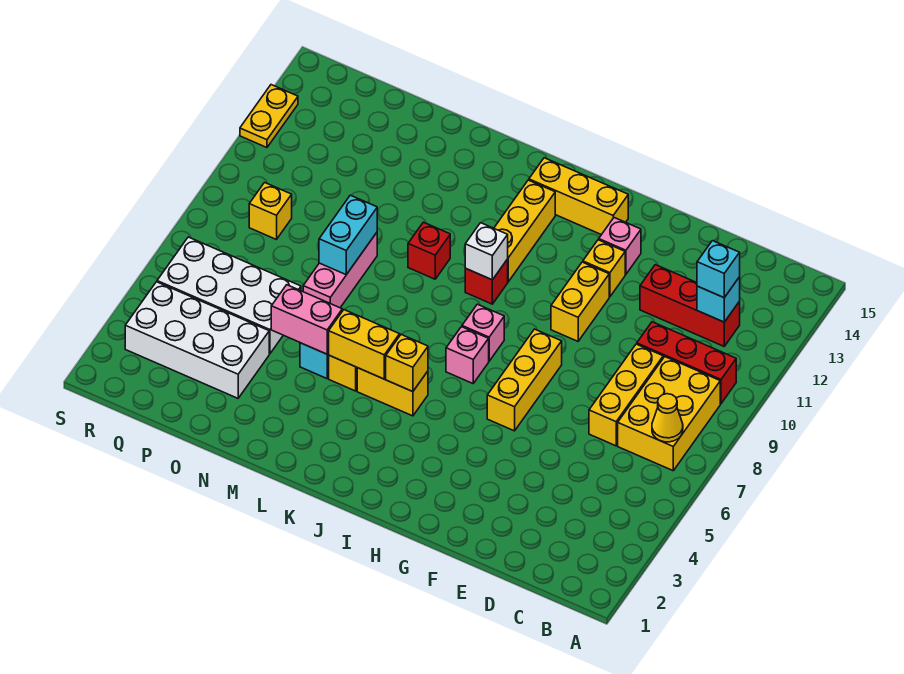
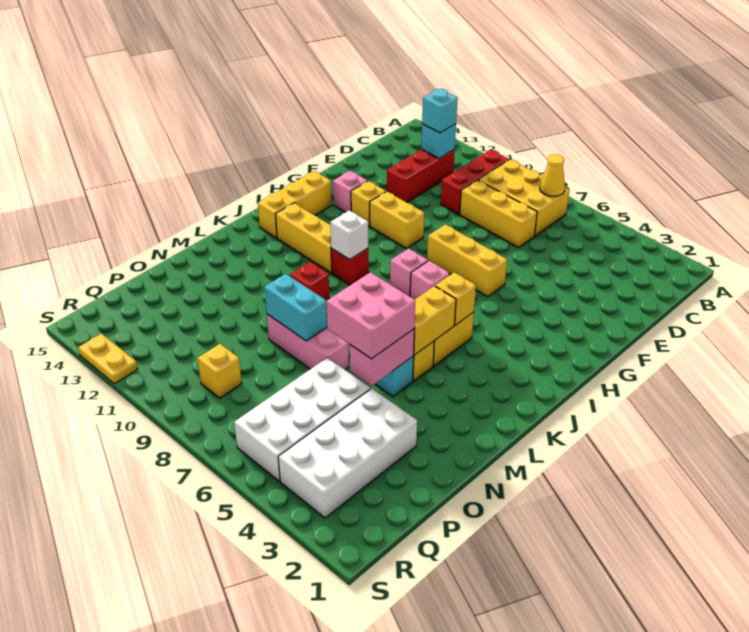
none -> pink brick M5:N6 level 3

